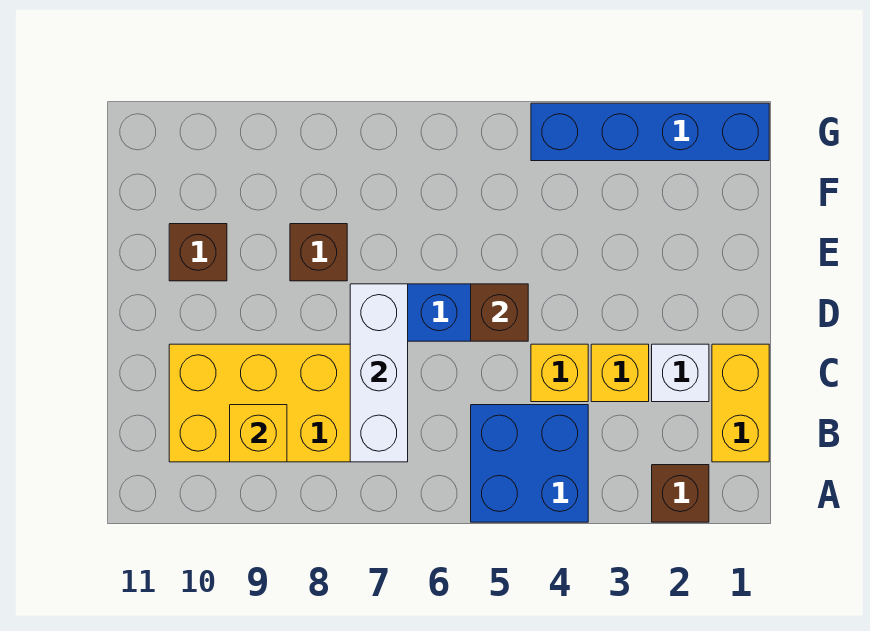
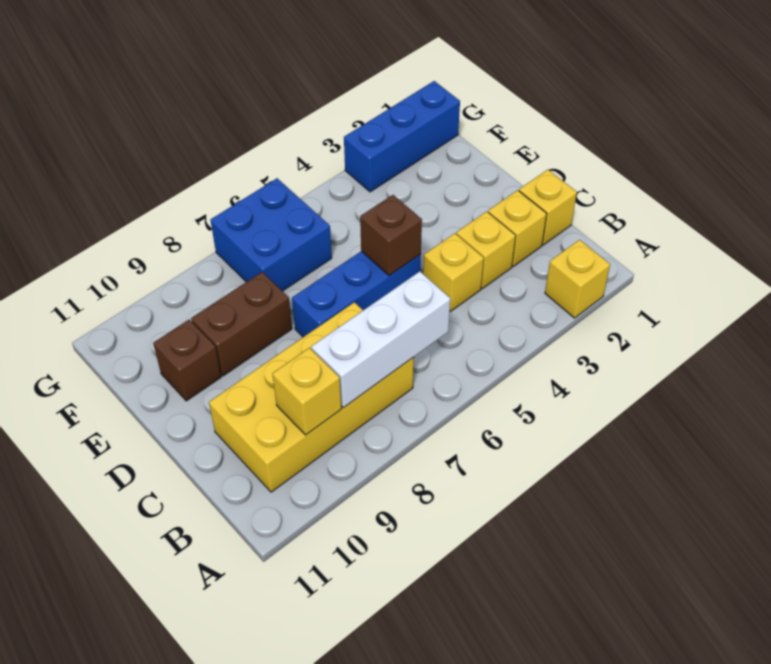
brown brick A2 level 1 -> yellow brick A2 level 1
blue brick A4:B5 level 1 -> blue brick F6:G7 level 1
yellow brick B1:C1 level 1 -> yellow brick C1 level 1
white brick B7:D7 level 2 -> white brick B6:B8 level 2
white brick C2 level 1 -> yellow brick C2 level 1
brown brick E8 level 1 -> brown brick E8:E9 level 1
blue brick G1:G4 level 1 -> blue brick G1:G3 level 1

